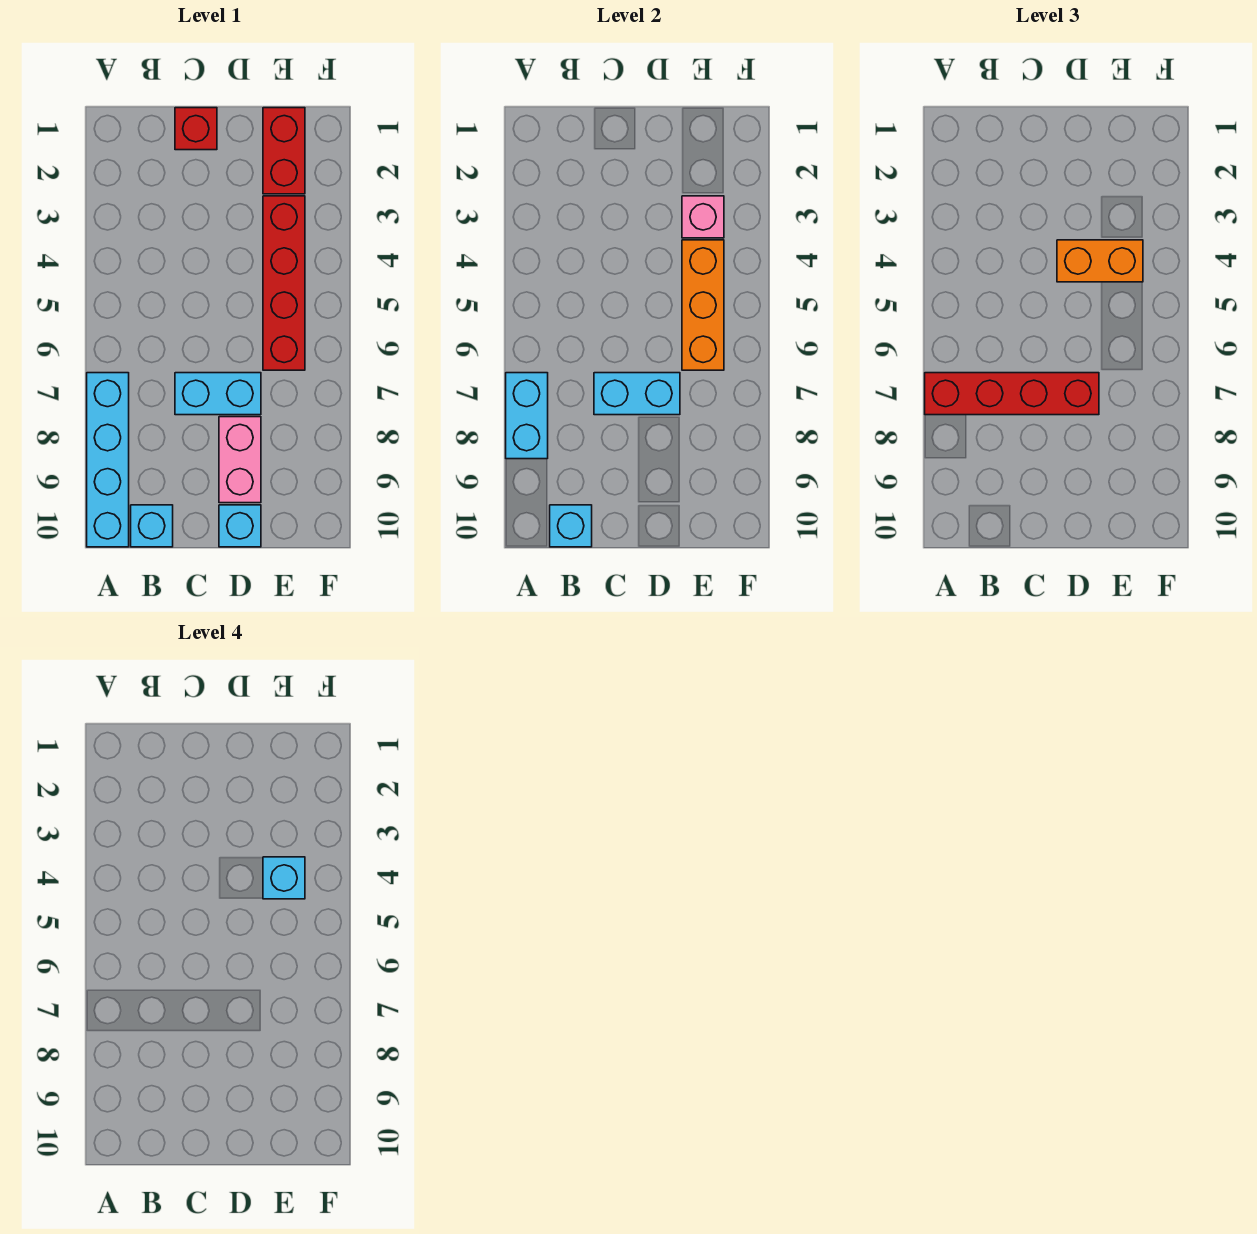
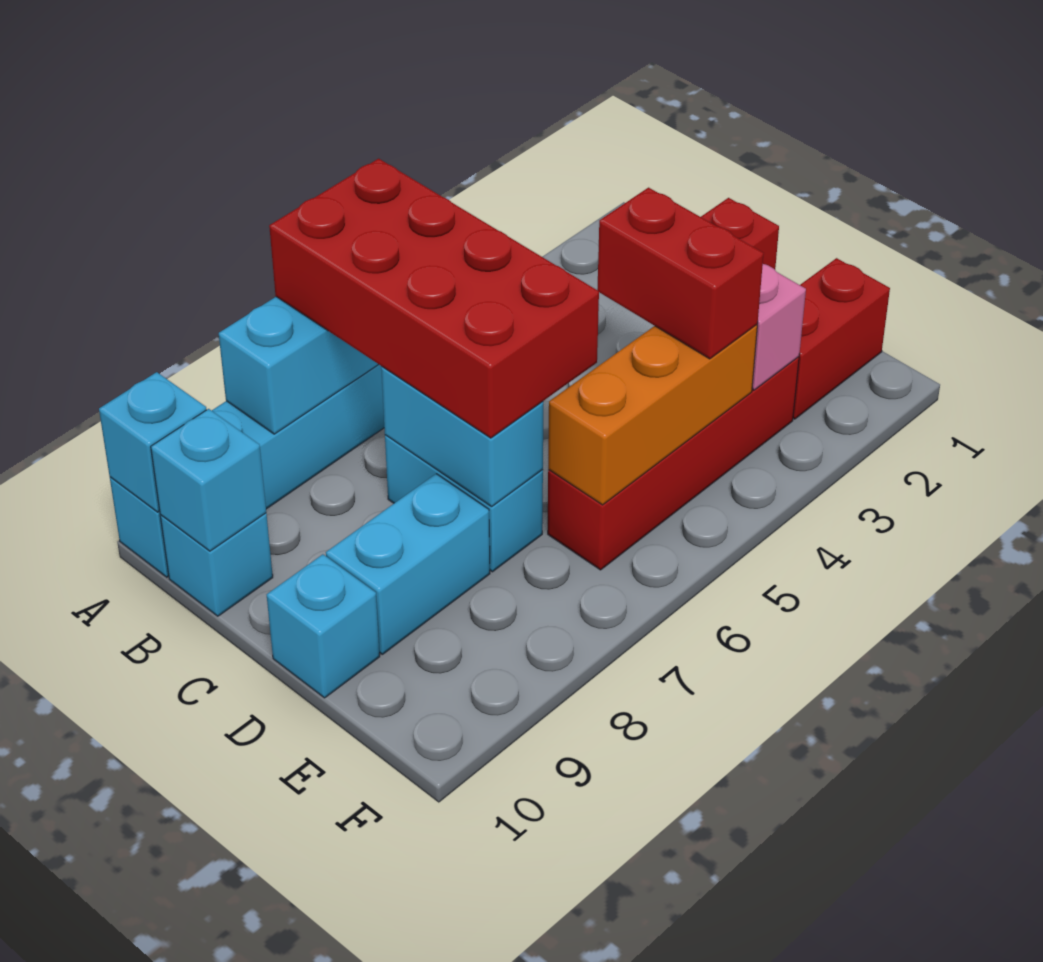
red brick A7:D7 level 3 -> red brick A6:D7 level 3
orange brick D4:E4 level 3 -> red brick D4:E4 level 3
pink brick D8:D9 level 1 -> cyan brick D8:D9 level 1
cyan brick E4 level 4 -> cyan brick A10 level 2

